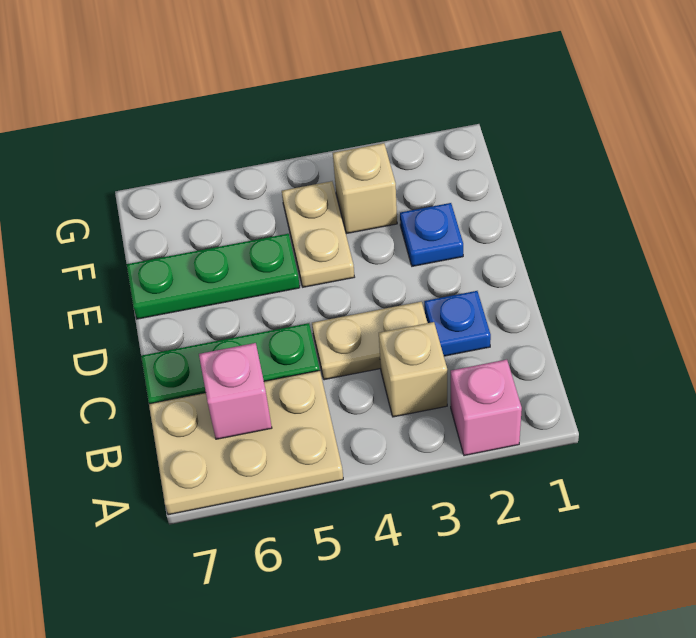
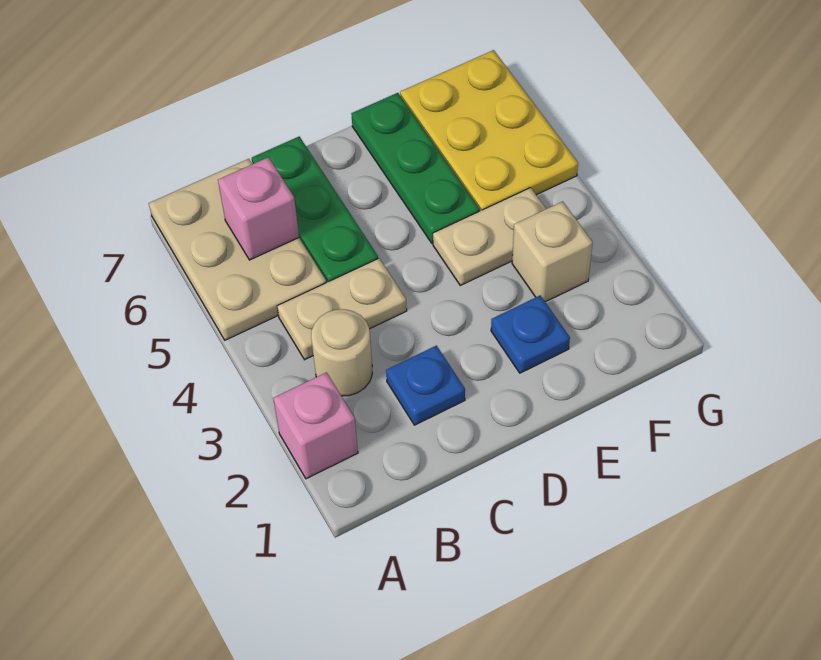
tan brick B3 level 1 -> tan round brick B3 level 1
tan plate C3:C4 level 1 -> tan plate B4:C4 level 1
none -> yellow plate F5:G7 level 1

